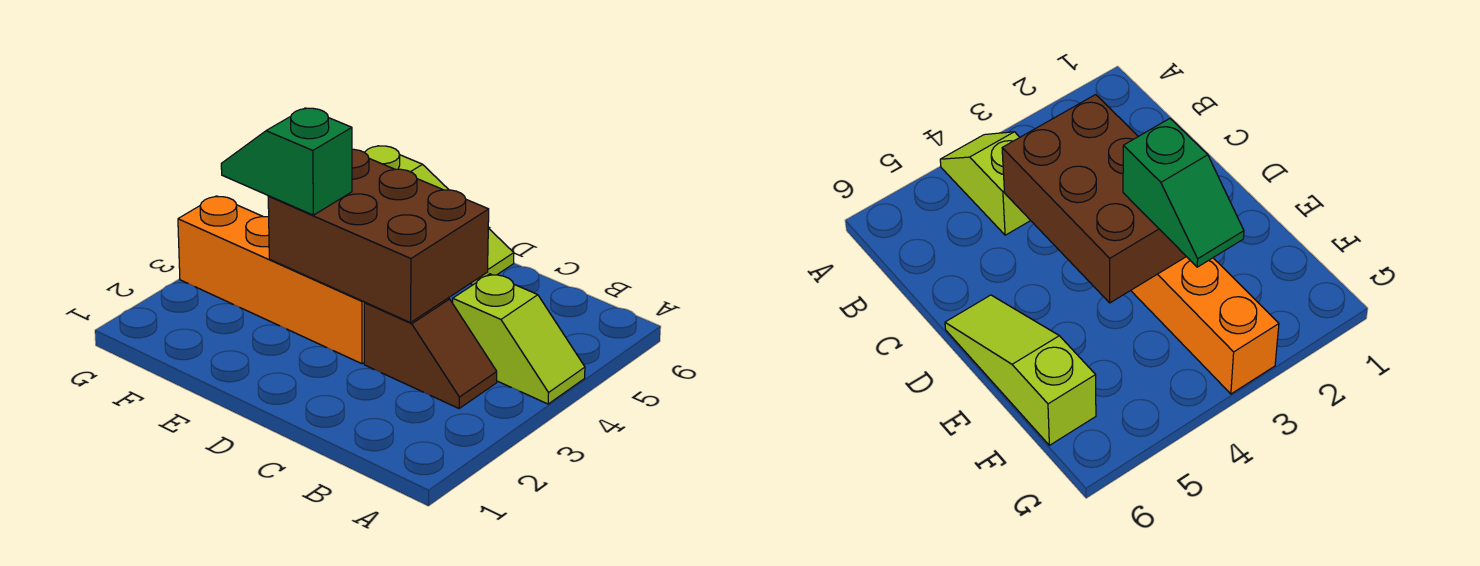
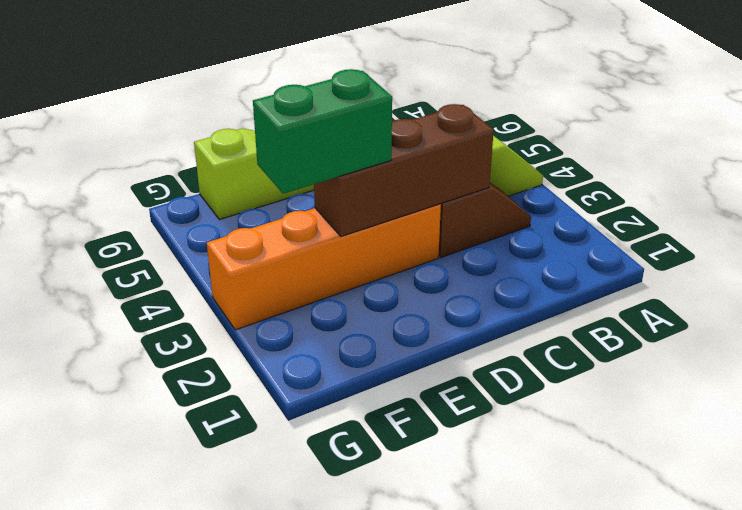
brown brick C3:E4 level 2 -> brown brick C3:E3 level 2
green slope E3:F3 level 3 top E -> green brick E3:F3 level 3

